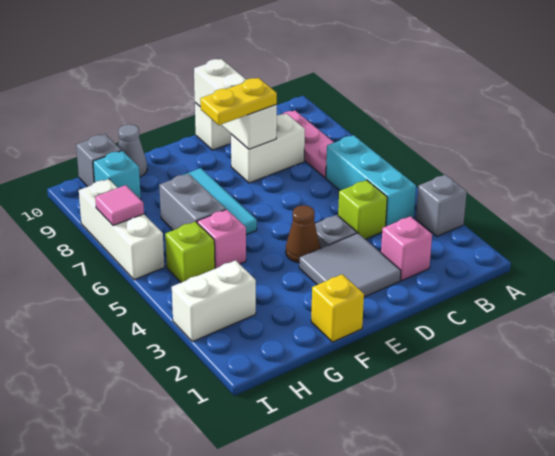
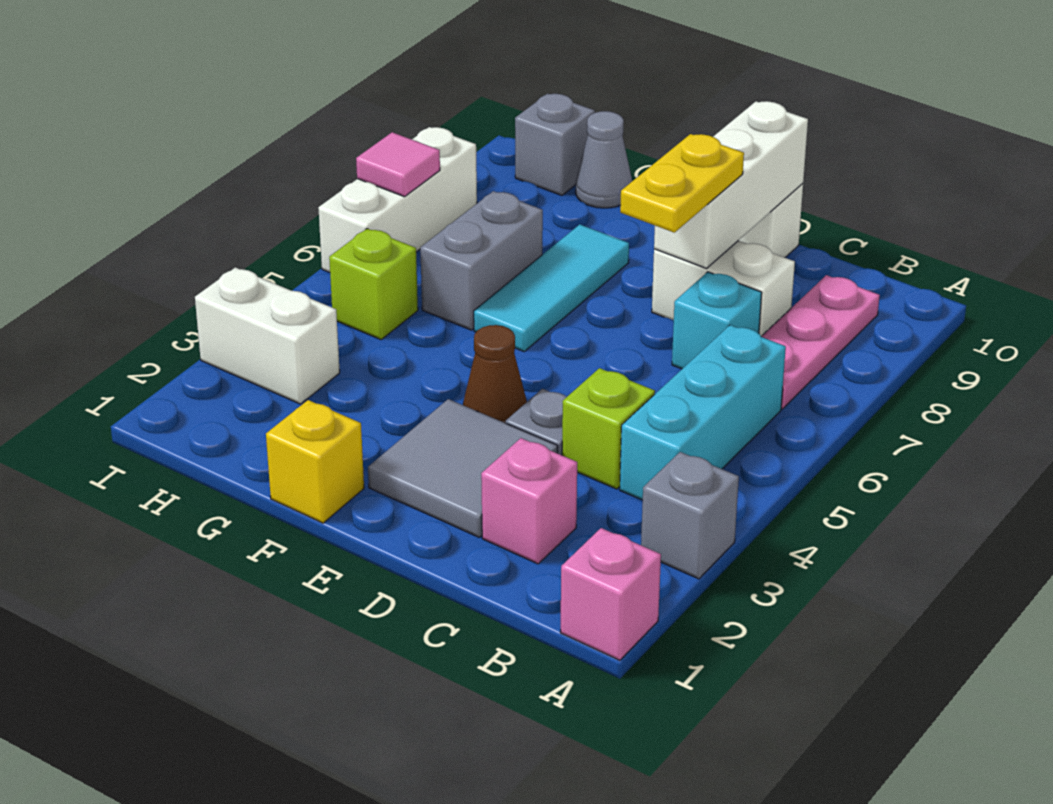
yellow plate D8:E8 level 3 -> yellow plate D7:D8 level 3
pink brick G5 level 1 -> pink brick A1 level 1
cyan brick H9 level 1 -> cyan brick C7 level 1

